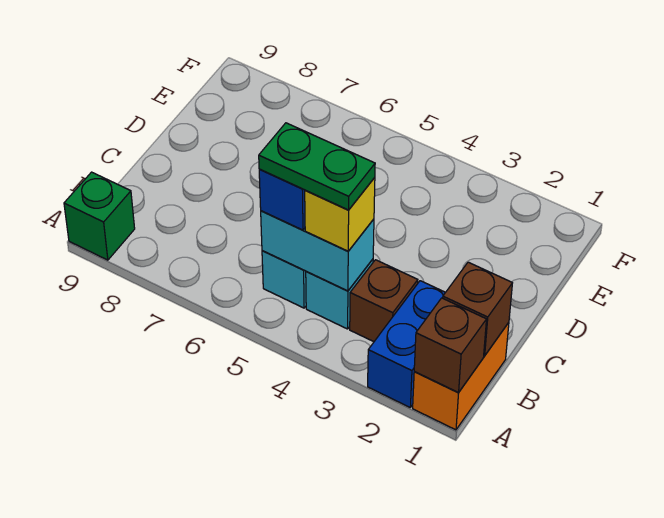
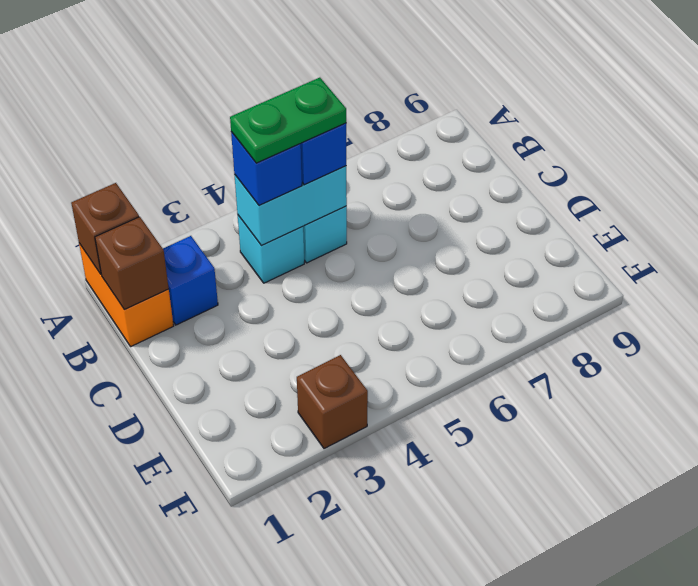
blue brick A2:B2 level 1 -> blue brick B2 level 1
green brick A9 level 1 -> none
brown brick B3 level 1 -> brown brick F3 level 1
yellow brick B4 level 3 -> blue brick B4 level 3

